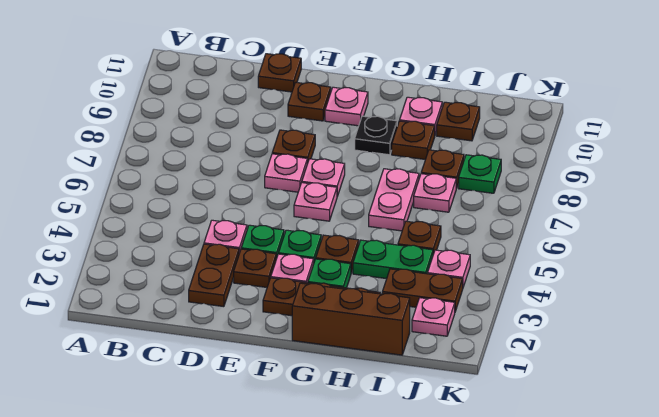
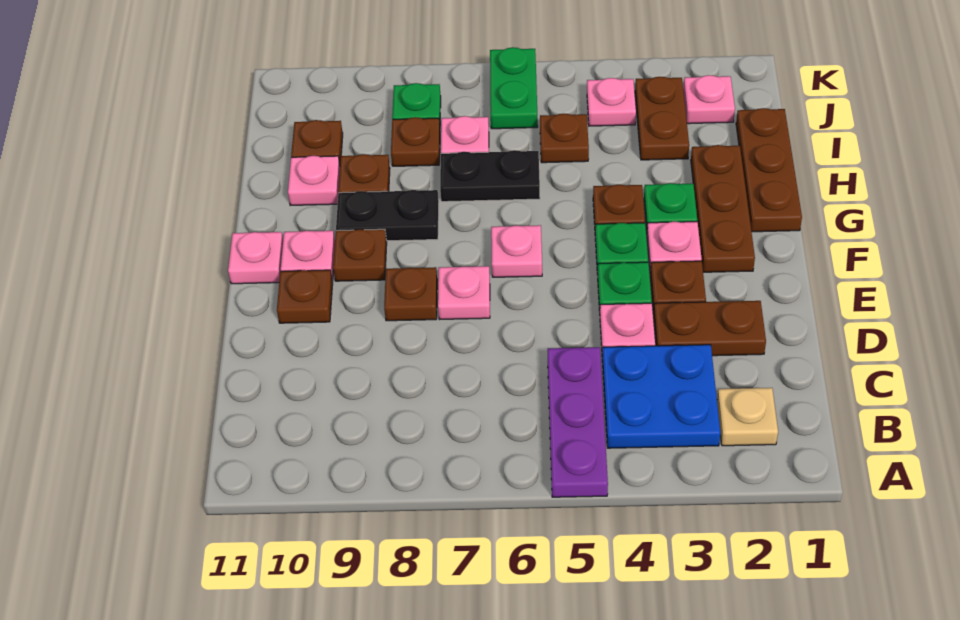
none -> purple plate A5:C5 level 1
none -> tan plate B2 level 1
none -> blue plate B3:C4 level 1
brown plate D11 level 1 -> brown plate F9 level 1
pink plate F7 level 1 -> pink plate F11 level 1
brown brick G1:I1 level 1 -> brown plate G1:I1 level 1
black plate G9 level 1 -> black plate G8:G9 level 1
green plate H4:I4 level 1 -> green plate J6:K6 level 1
pink plate H6:H7 level 1 -> black plate H6:H7 level 1

